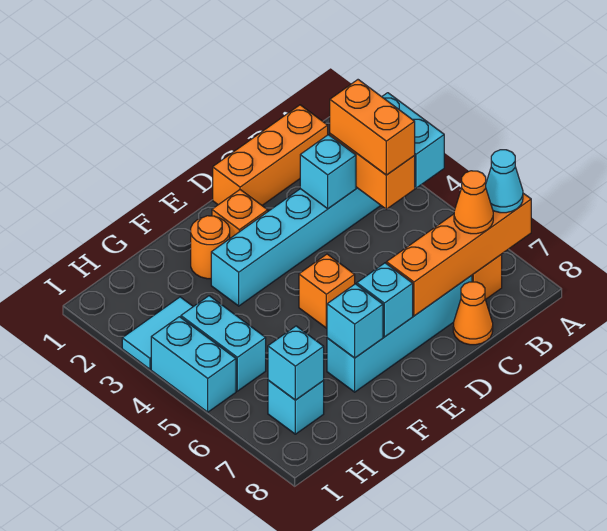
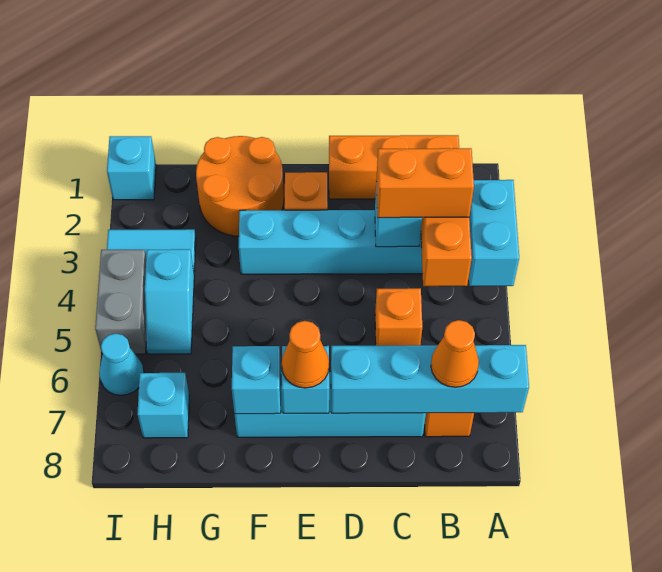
orange brick A7:D7 level 2 -> cyan brick A7:D7 level 2
cyan cone A7 level 3 -> cyan cone I6 level 1
orange brick B3:B4 level 3 -> orange brick B3:C3 level 3
orange cone C8 level 1 -> orange cone E7 level 3
orange brick E5 level 1 -> orange brick C5 level 1
orange round brick F2 level 1 -> orange round brick F1:G2 level 1
cyan brick H4:H5 level 1 -> cyan slope H4:H5 level 1 top 4
cyan brick H7 level 2 -> cyan brick I1 level 1
cyan brick I4:I5 level 1 -> grey brick I4:I5 level 1

